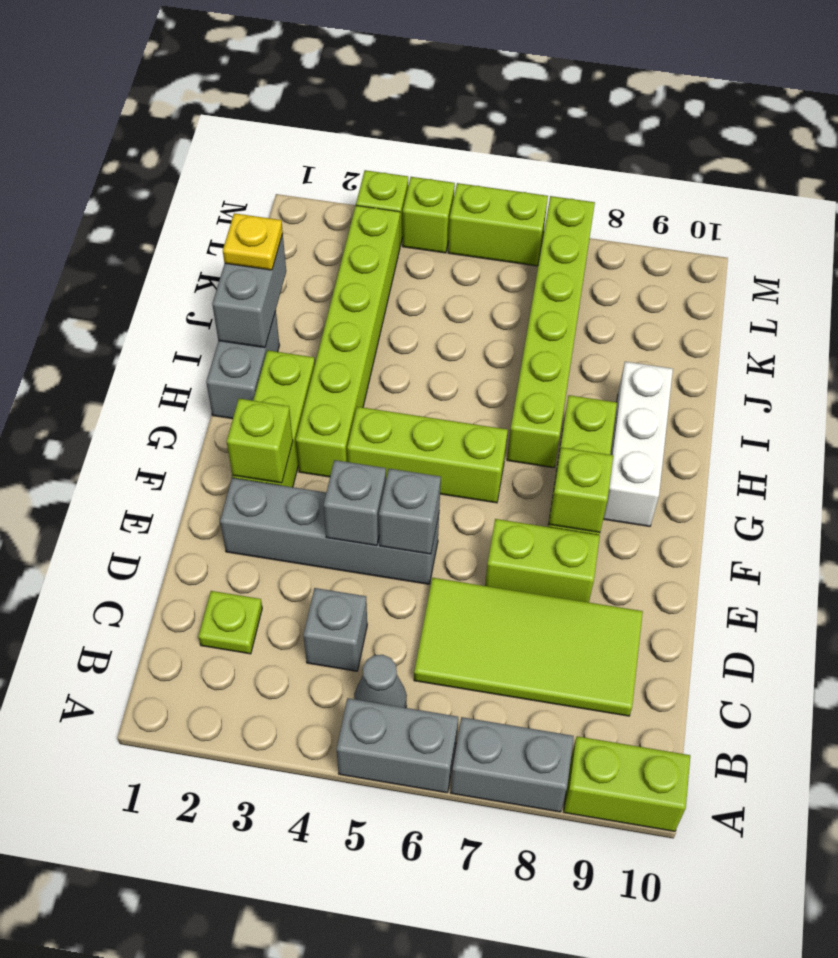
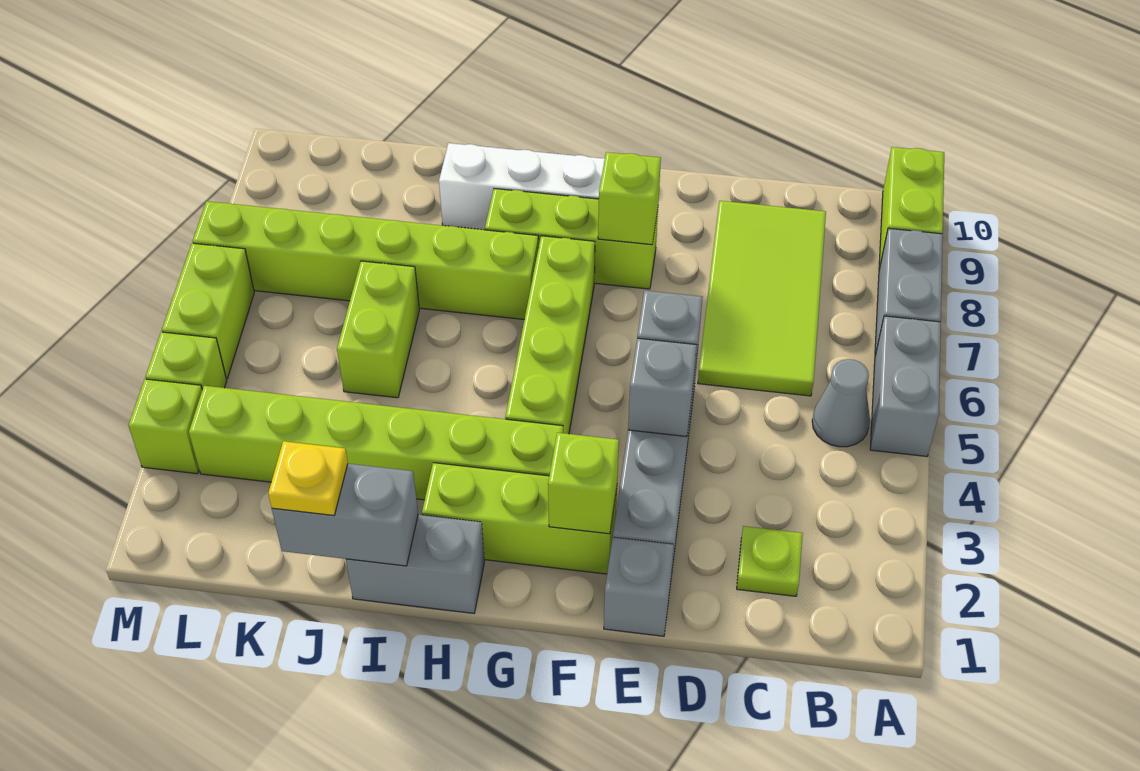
grey brick C4 level 1 -> grey brick E1 level 1
lime brick E7:E8 level 1 -> lime brick J5:J6 level 1
lime brick G4:G6 level 1 -> lime brick G4:G7 level 1

